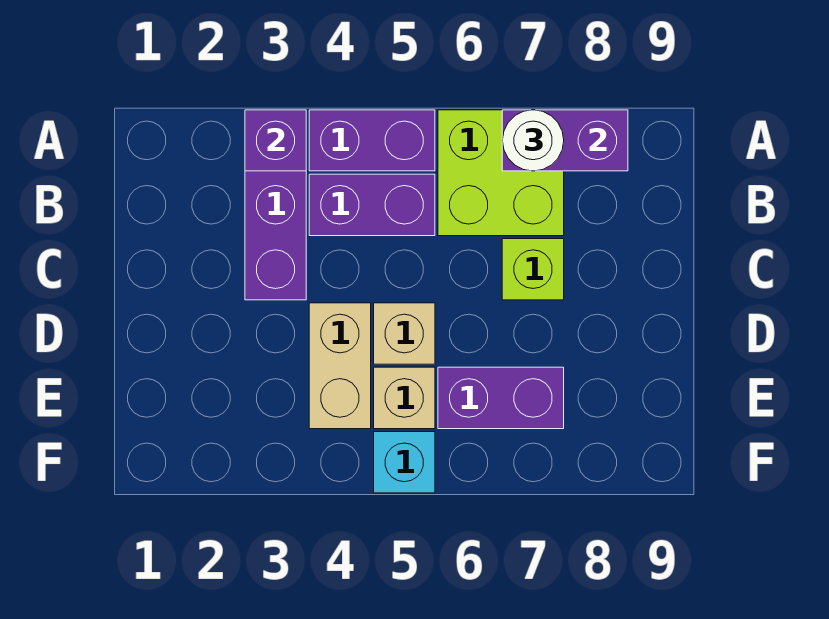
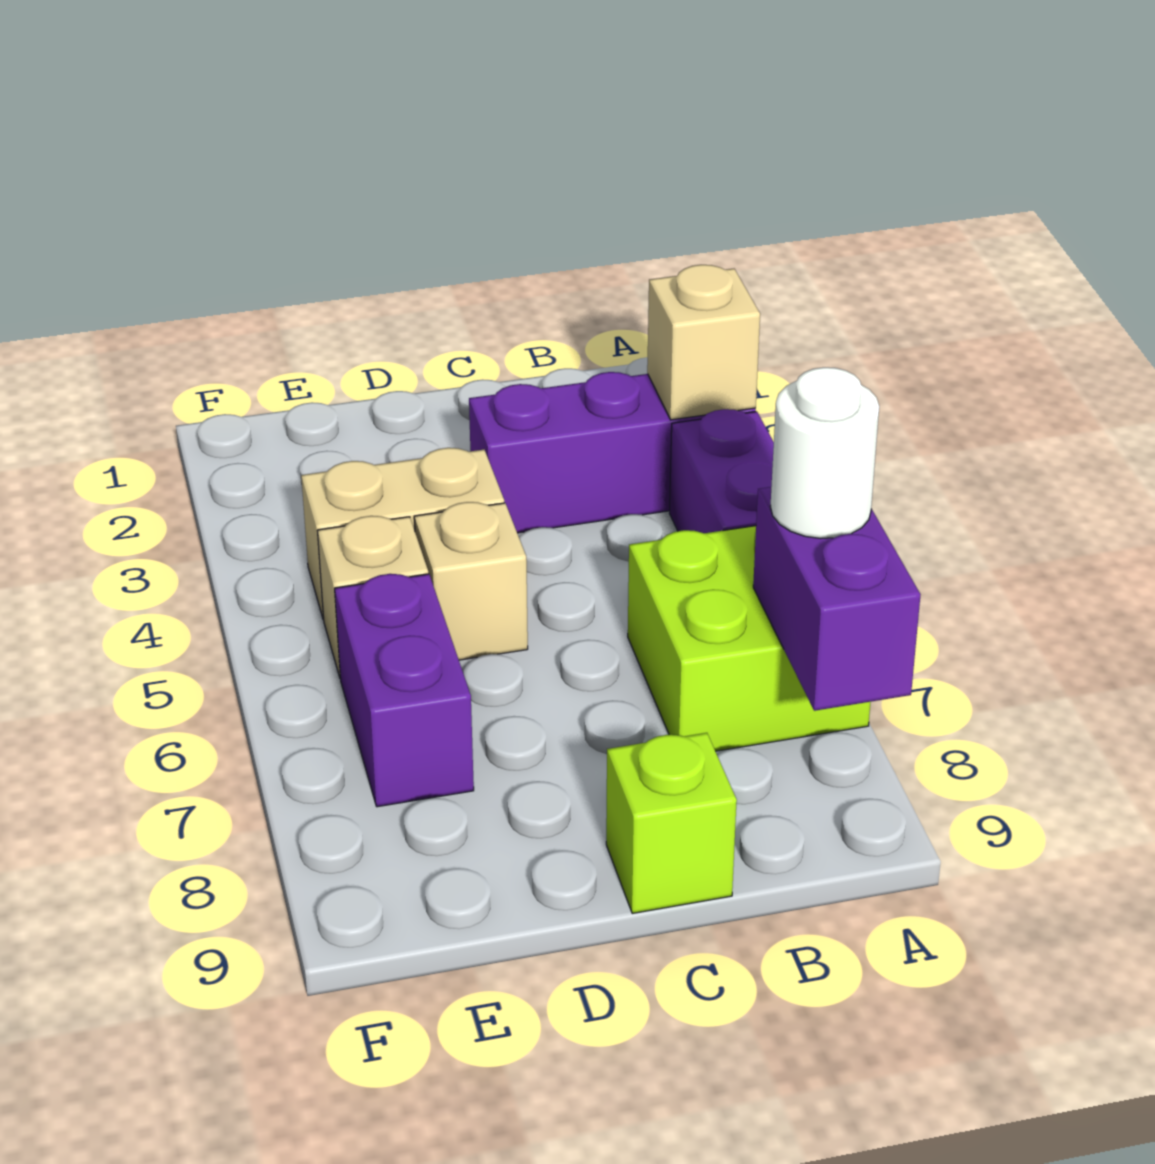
purple brick A3 level 2 -> tan brick A3 level 2
purple brick B4:B5 level 1 -> none
lime brick C7 level 1 -> lime brick C9 level 1
cyan brick F5 level 1 -> none

